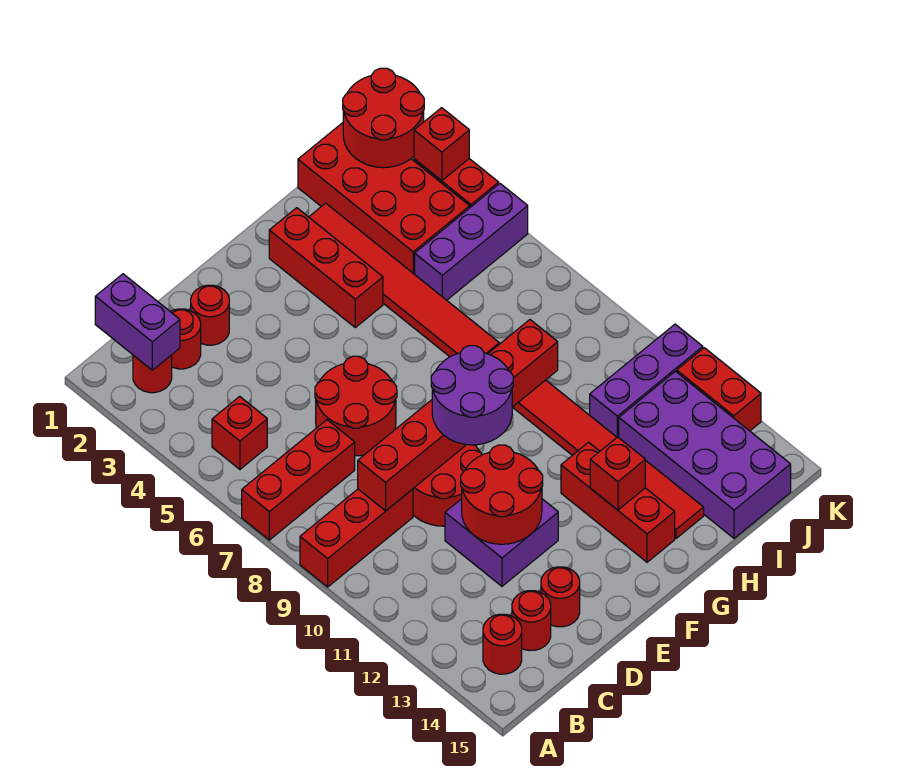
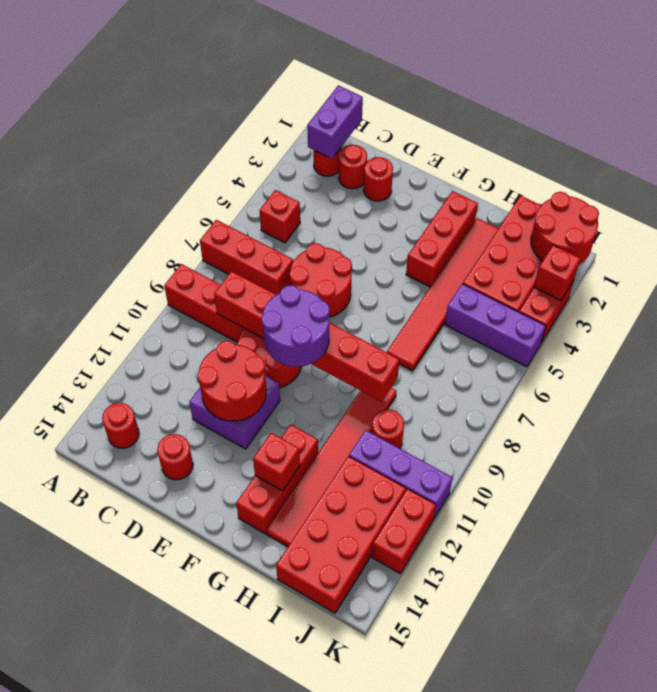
red round brick C14 level 1 -> red round brick I10 level 1
purple brick I12:J15 level 1 -> red brick I12:J15 level 1

